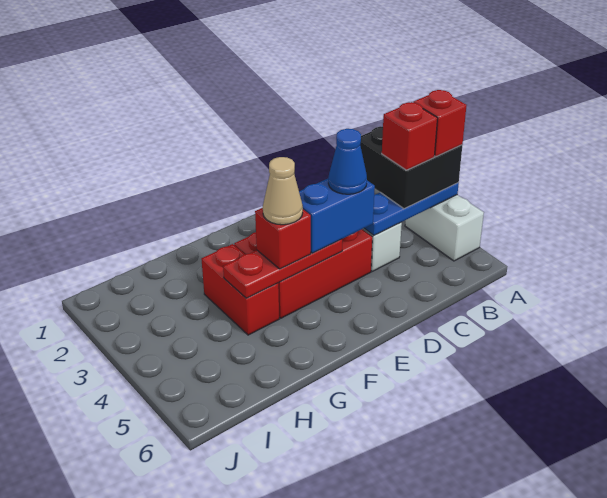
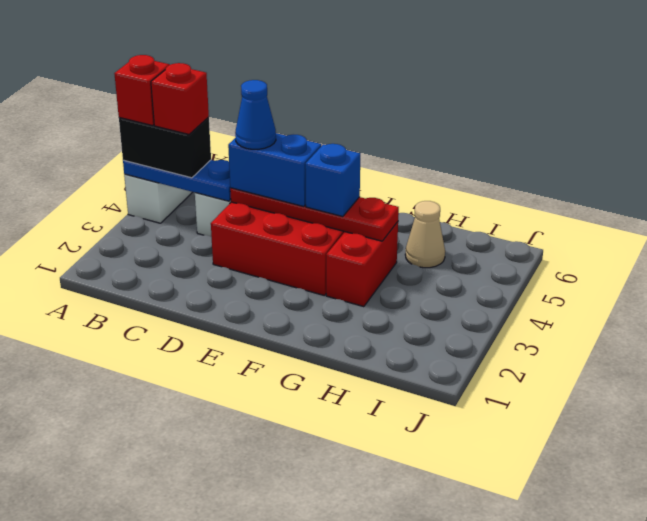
black brick A3:B4 level 3 -> black brick A4:B4 level 3
red plate E4:G4 level 2 -> red plate D4:G4 level 2
red brick F4 level 3 -> blue brick F4 level 3
tan cone F4 level 4 -> tan cone H5 level 1

